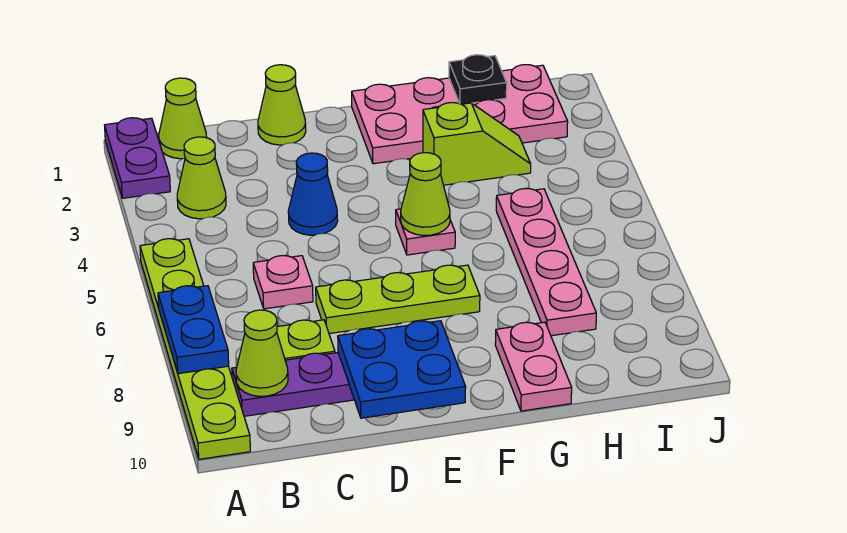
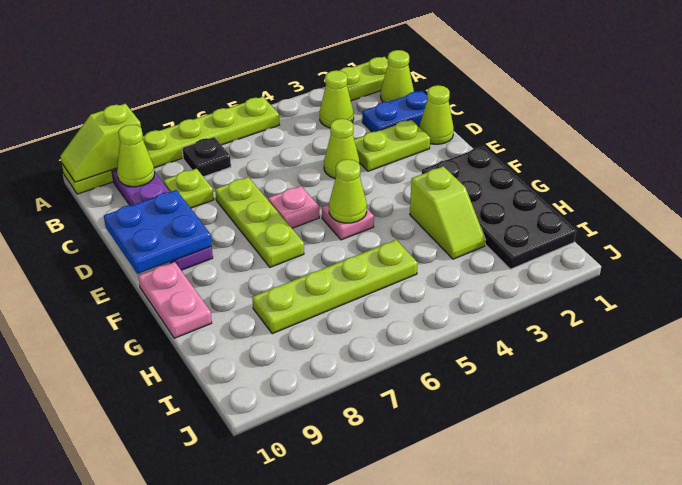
purple plate A1:A2 level 1 -> lime plate A1:A2 level 1
blue plate A7:A8 level 2 -> blue plate C1:C2 level 1
none -> lime slope A9:A10 level 2 top 9
pink plate C6 level 1 -> pink plate E6 level 1
none -> lime plate D2:D3 level 1
blue cone D4 level 1 -> lime cone D4 level 1
pink plate F1:I2 level 1 -> black plate F1:I2 level 1
pink plate G9:G10 level 1 -> pink plate F10:G10 level 1
black plate H1 level 2 -> black plate B7 level 1
pink plate H5:H8 level 1 -> lime plate H5:H8 level 1

